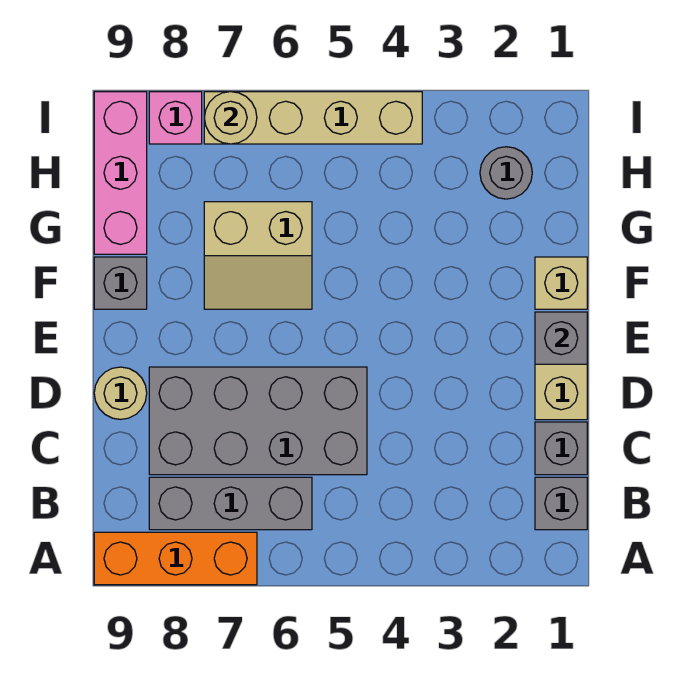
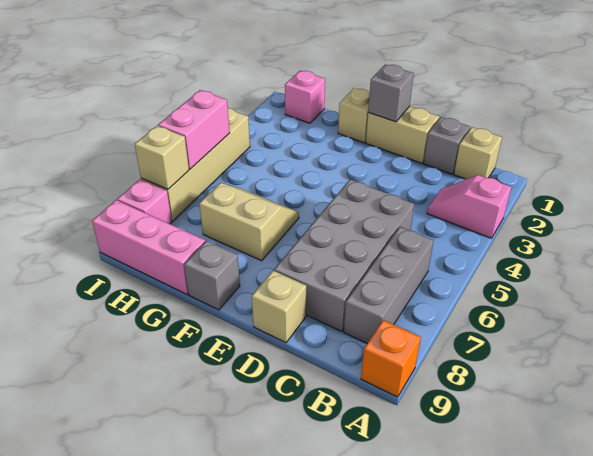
none -> pink slope A3:B3 level 1 top A
orange brick A7:A9 level 1 -> orange brick A9 level 1
grey brick B1 level 1 -> tan brick B1 level 1
tan round brick D9 level 1 -> tan brick D9 level 1
tan slope F6:G7 level 1 top G -> tan slope F6:G7 level 1 top 7
none -> pink brick H1 level 1
grey round brick H2 level 1 -> none
none -> pink brick I5:I6 level 2
tan round brick I7 level 2 -> tan brick I7 level 2

